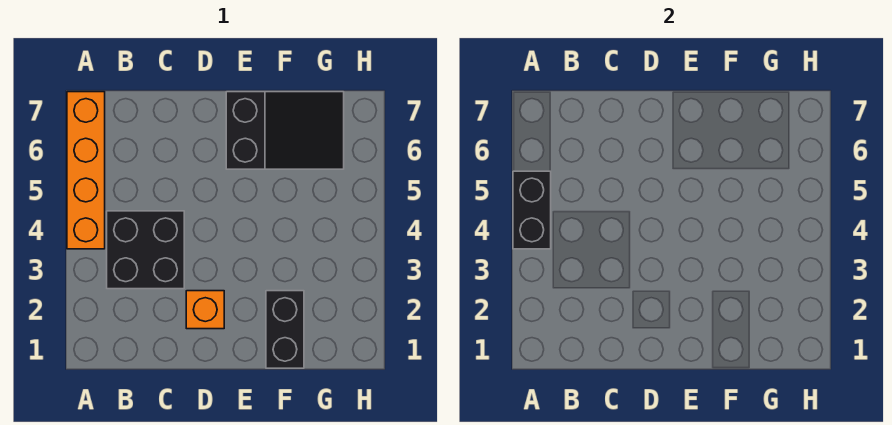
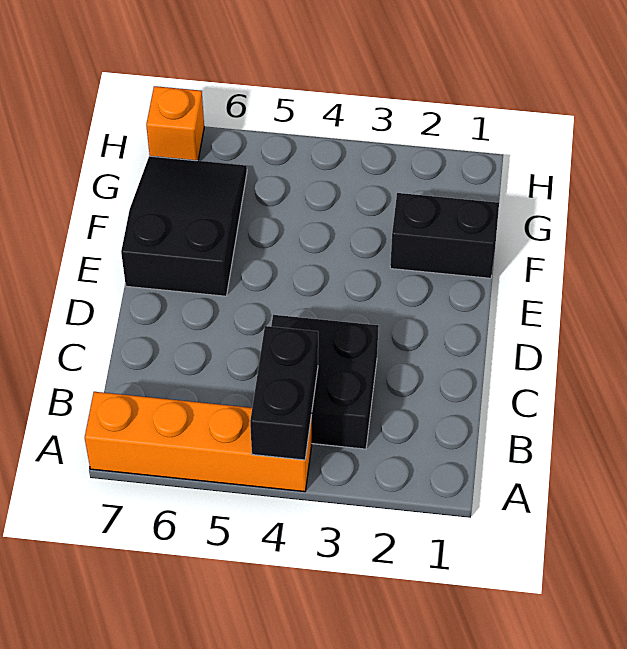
black brick A4:A5 level 2 -> black brick A4:B4 level 2
orange brick D2 level 1 -> orange brick H7 level 1

